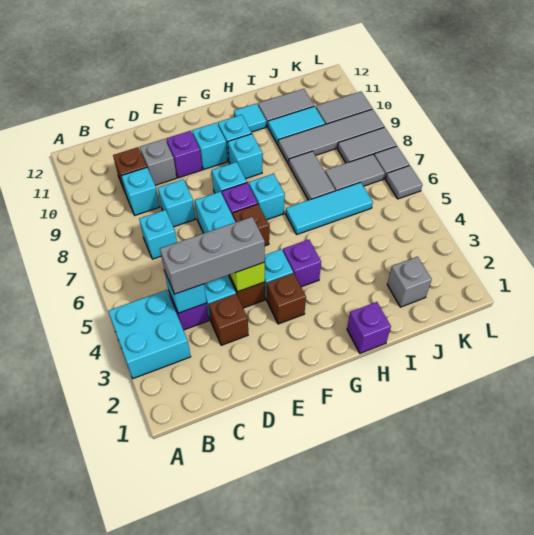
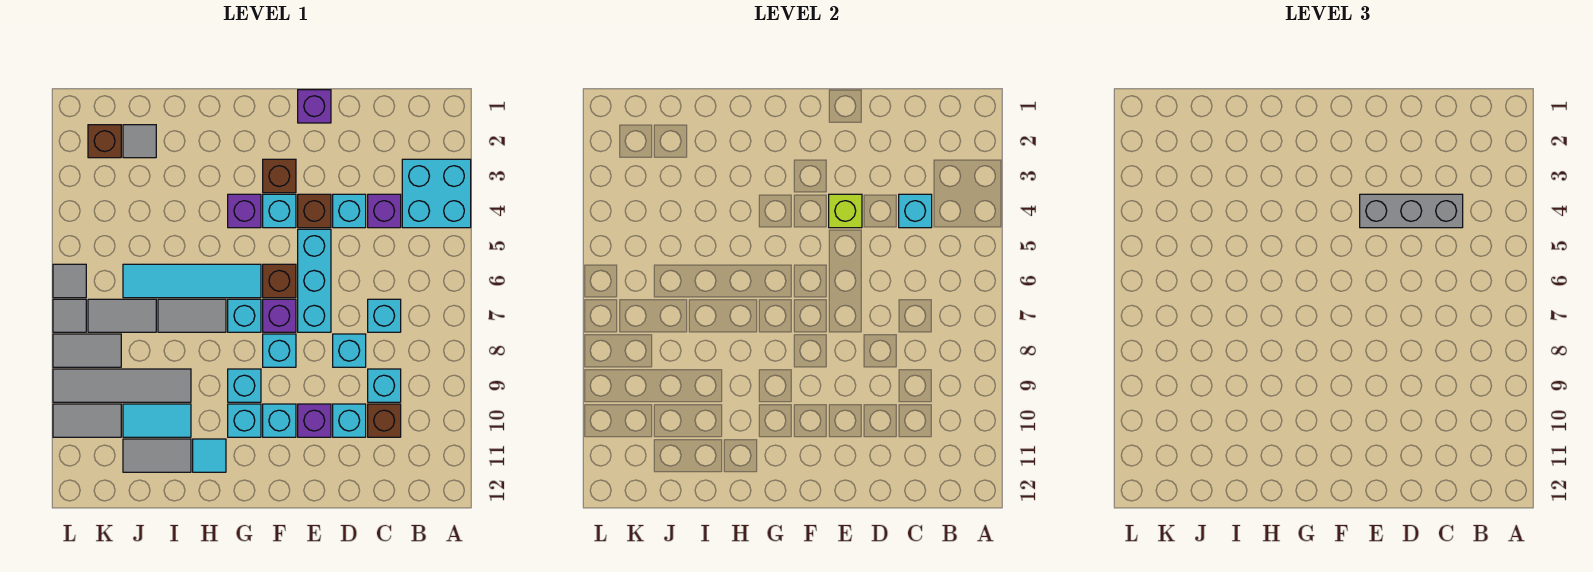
brown brick D3 level 1 -> brown brick K2 level 1
grey brick D10 level 1 -> cyan brick D10 level 1
purple brick H1 level 1 -> purple brick E1 level 1
cyan tile H6:J6 level 1 -> cyan tile G6:J6 level 1
grey tile I7:I8 level 1 -> grey tile H7:I7 level 1
grey brick J2 level 1 -> grey tile J2 level 1

